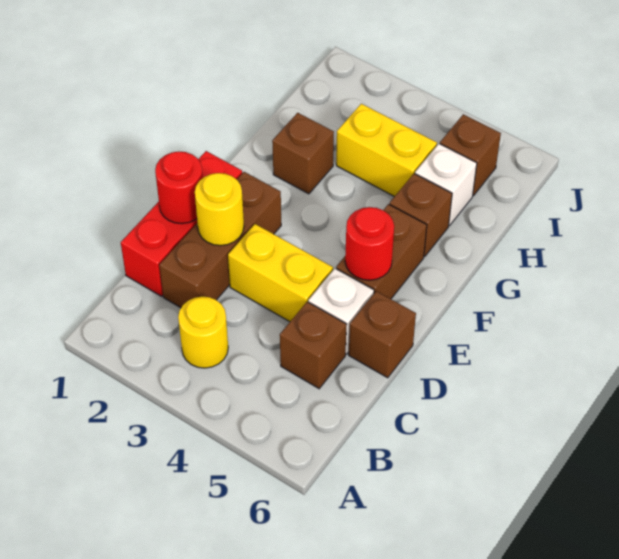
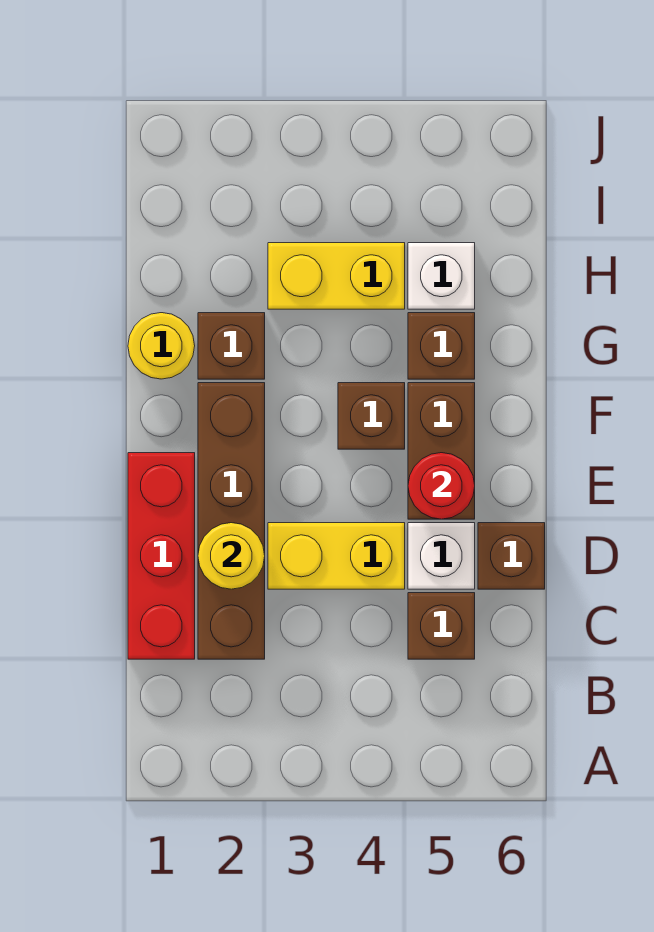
yellow round brick B3 level 1 -> yellow round brick G1 level 1
brown brick C2:E2 level 1 -> brown brick C2:F2 level 1
red round brick D1 level 2 -> none
brown brick I5 level 1 -> brown brick F4 level 1

